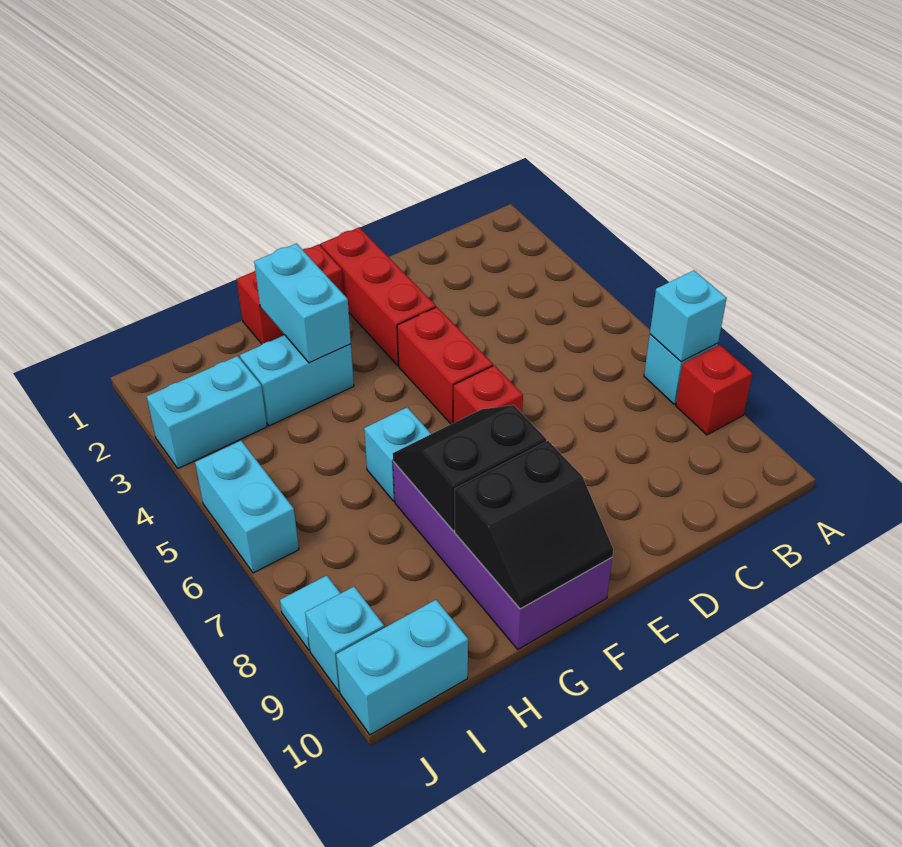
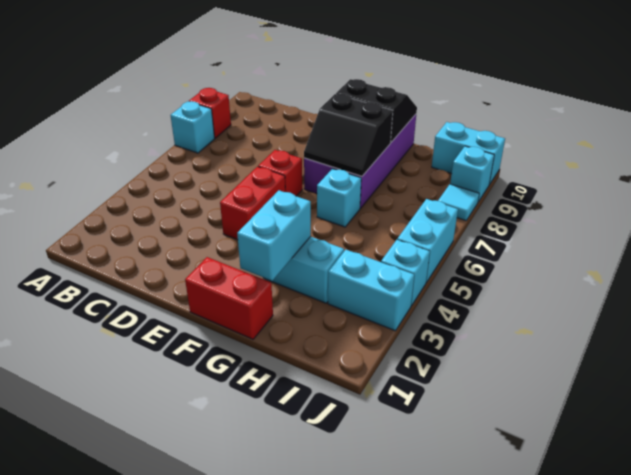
cyan brick A7 level 2 -> cyan brick J4 level 1
red brick E1:E3 level 1 -> none

